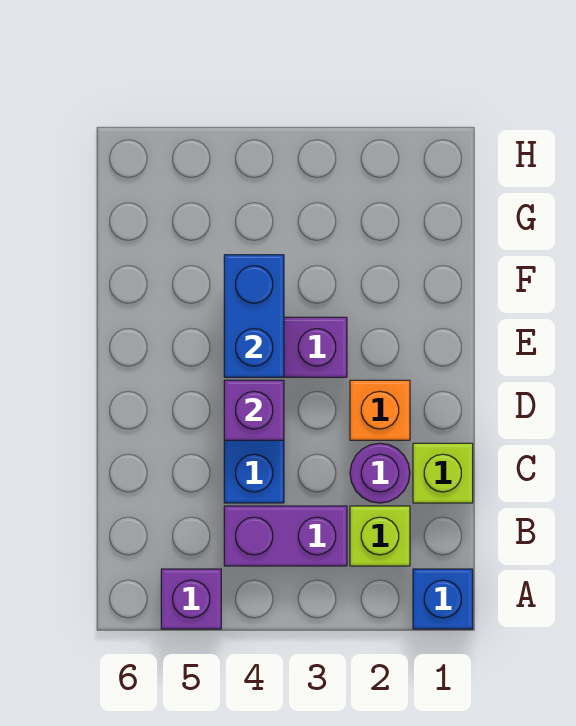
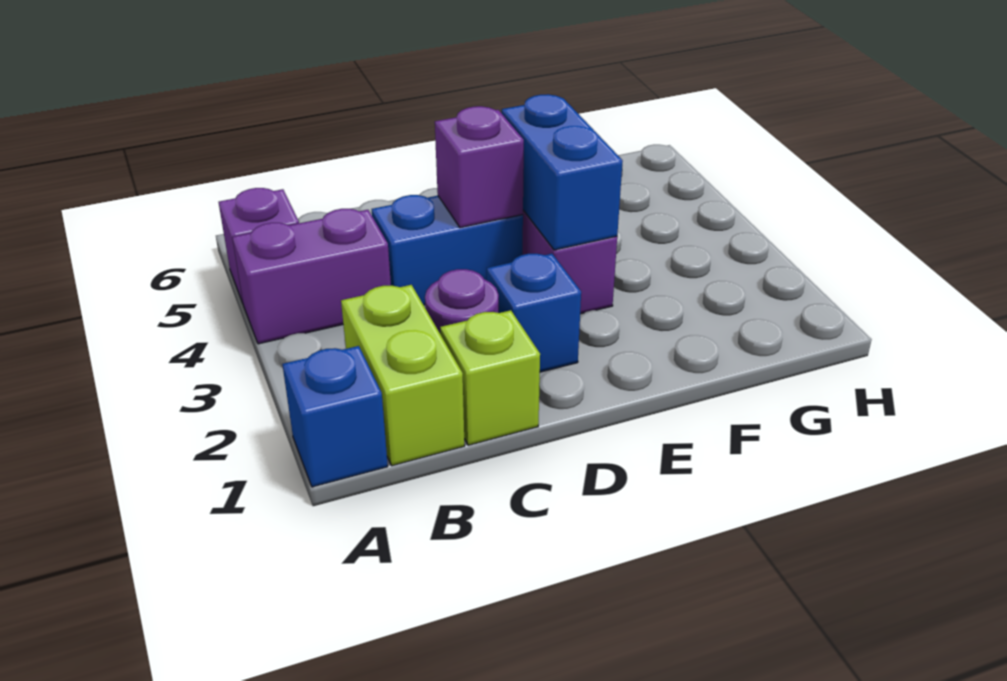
lime brick B2 level 1 -> lime brick B1:B2 level 1
purple brick B3:B4 level 1 -> purple brick A4:B4 level 1
orange brick D2 level 1 -> blue brick D2 level 1
blue brick E4:F4 level 2 -> blue brick E3:E4 level 2

